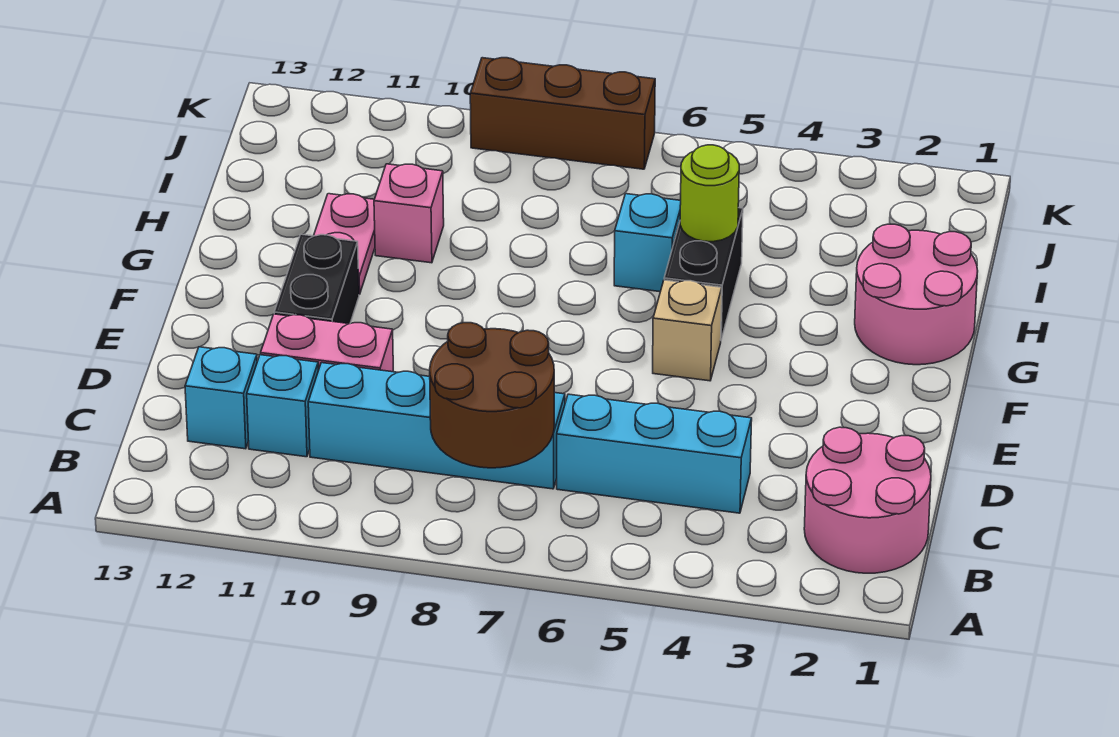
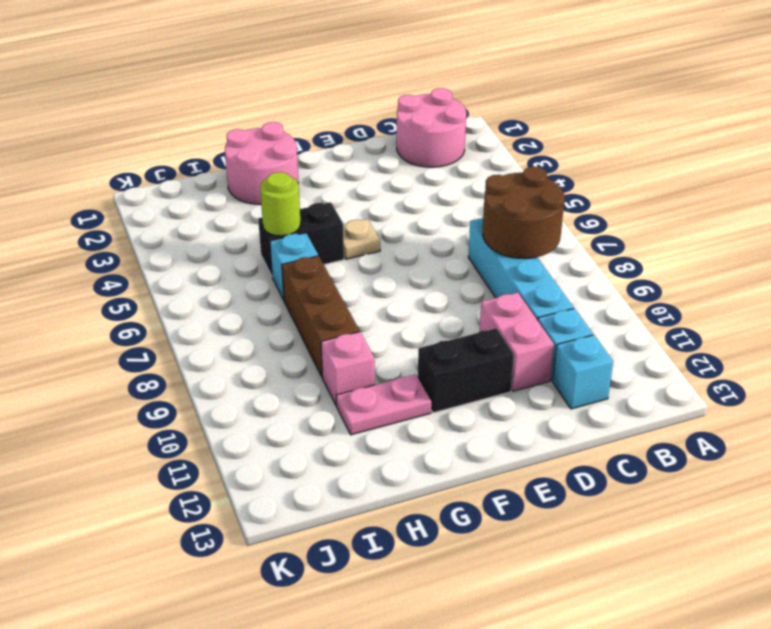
cyan brick C4:C6 level 1 -> none
tan brick F5 level 1 -> tan plate F5 level 1
brown brick K7:K9 level 1 -> brown brick H7:H9 level 1

